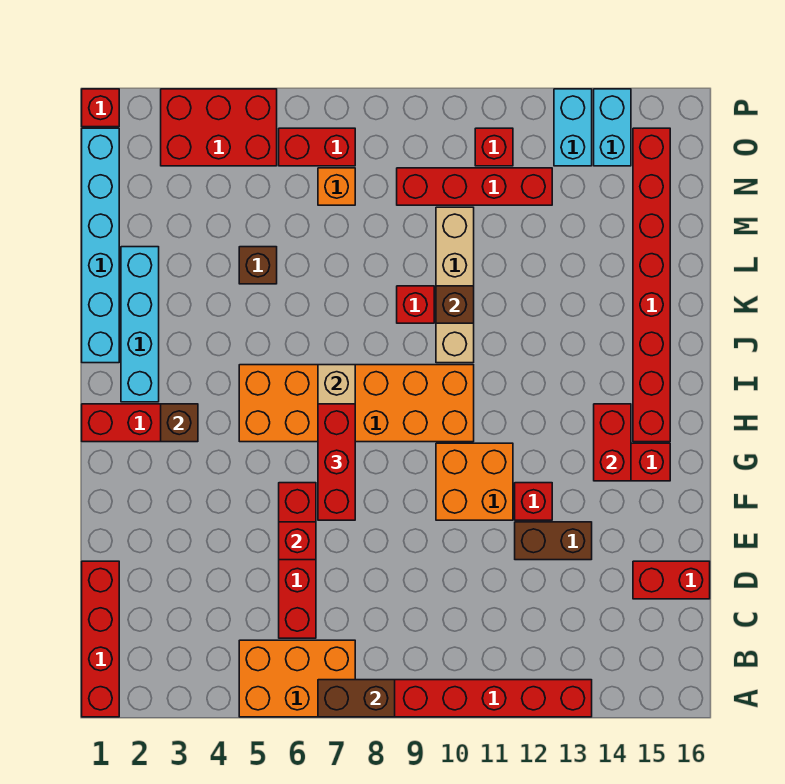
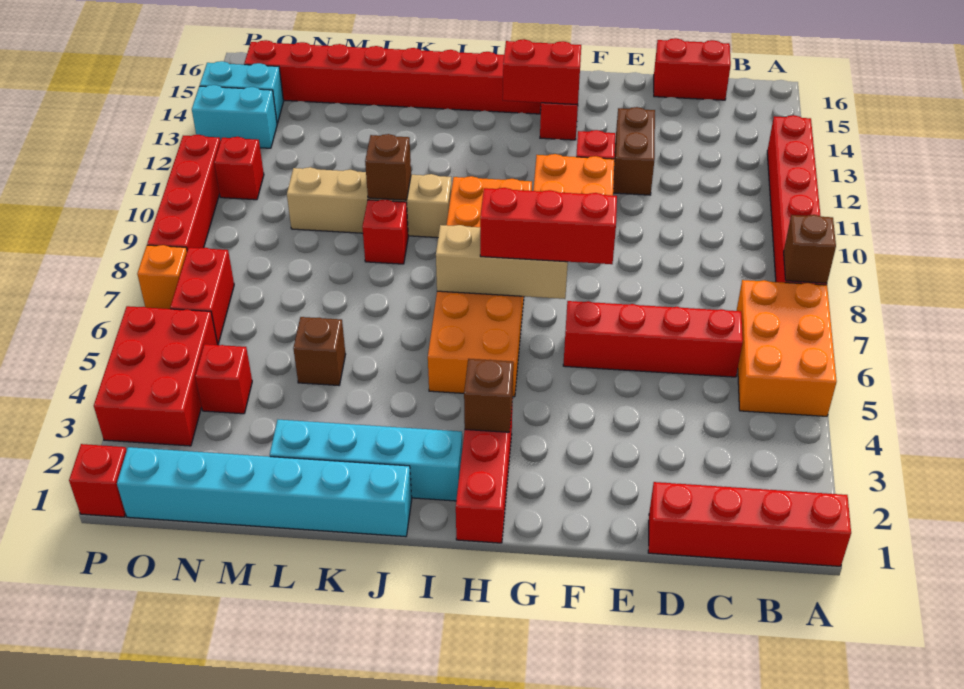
brown brick A7:A8 level 2 -> brown brick A8 level 2
red brick D15:D16 level 1 -> red brick C16:D16 level 1
red brick E6 level 2 -> red brick N4 level 1
orange brick N7 level 1 -> orange brick P7 level 1
red brick N9:N12 level 1 -> red brick P8:P11 level 1

